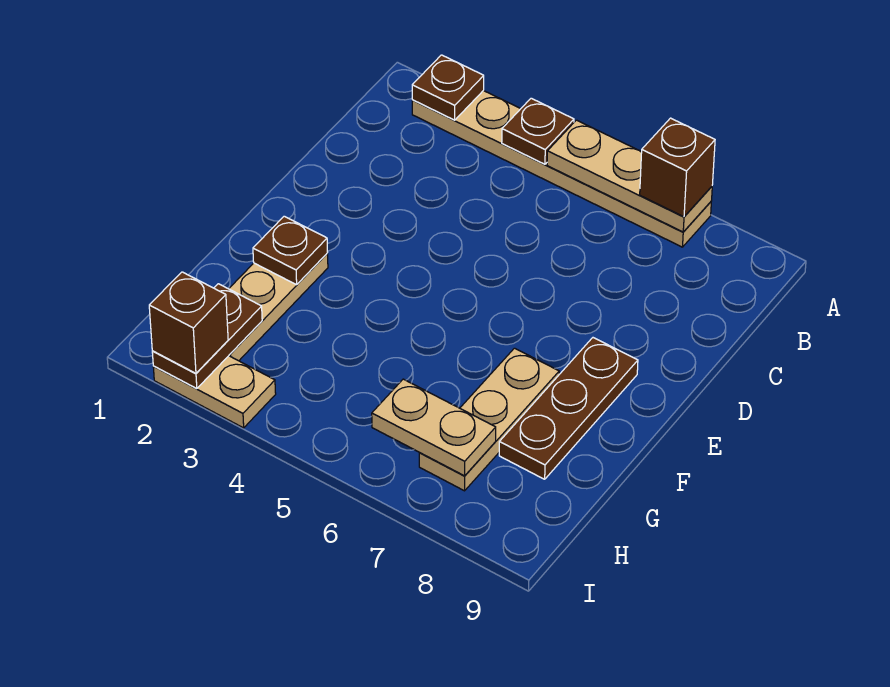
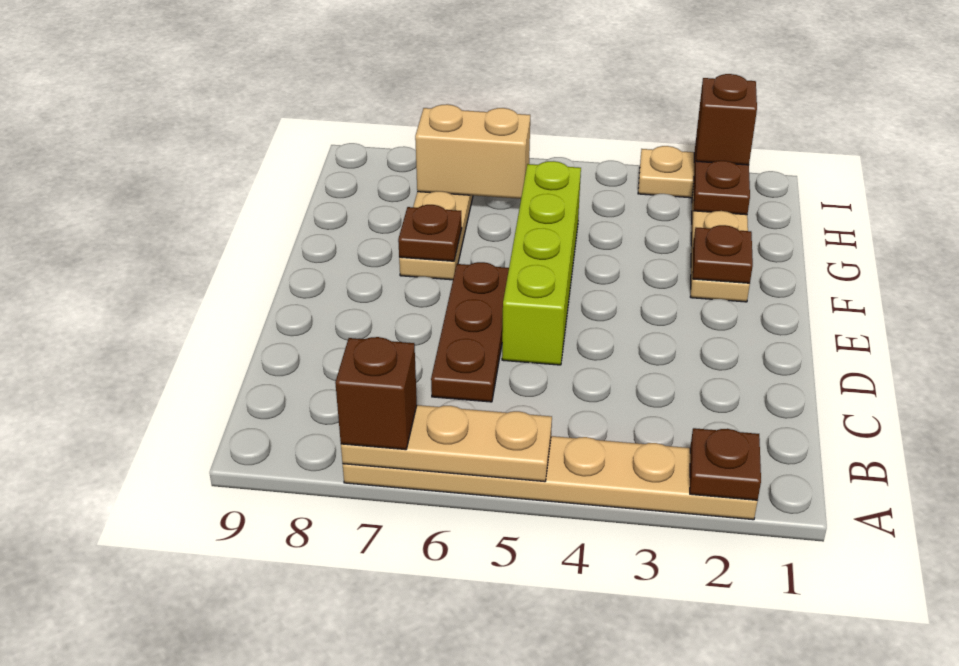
brown plate A4 level 2 -> brown plate F7 level 2
none -> lime brick D5:G5 level 1
brown plate E8:G8 level 1 -> brown plate C6:E6 level 1
tan plate H6:H7 level 2 -> tan brick H6:H7 level 2

